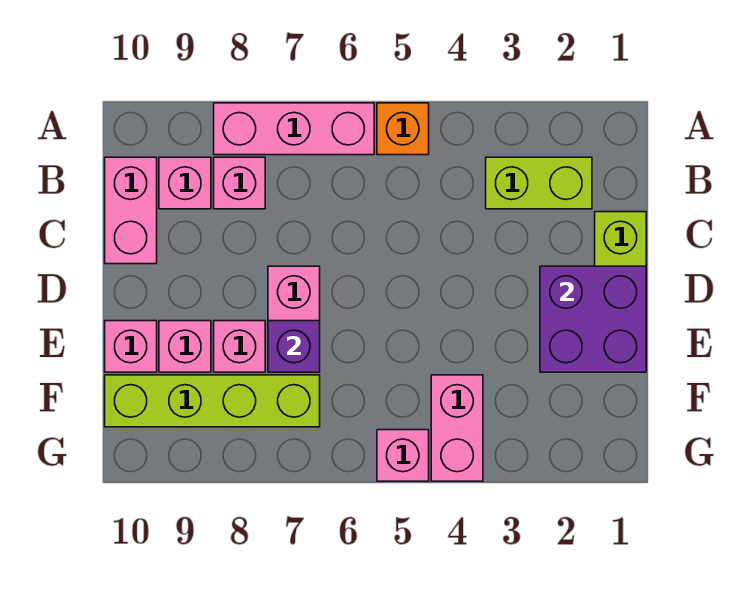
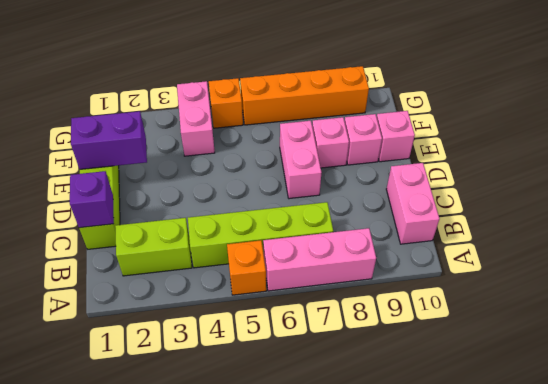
pink brick B8 level 1 -> none
pink brick B9 level 1 -> none
purple brick D1:E2 level 2 -> purple brick E1:E2 level 2
purple brick E7 level 2 -> purple brick C1 level 2
lime brick F7:F10 level 1 -> lime brick B4:B7 level 1
pink brick G5 level 1 -> orange brick G5 level 1
none -> orange brick G6:G9 level 1

